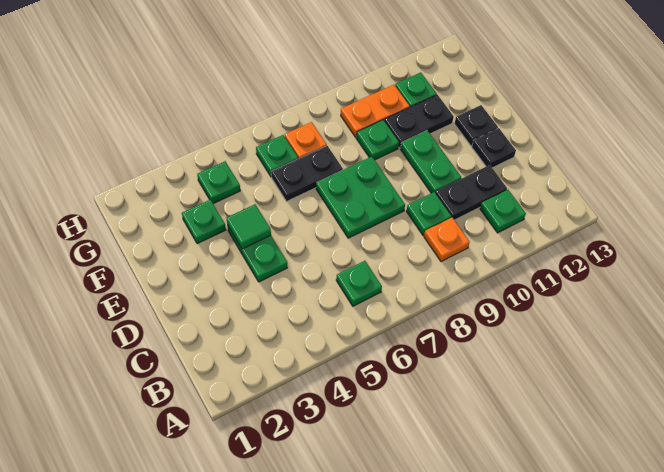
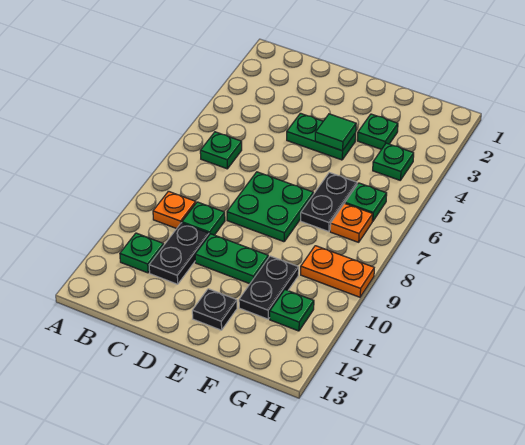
black plate D12 level 1 -> none
green plate F9 level 1 -> none
orange plate G9:G10 level 1 -> orange plate G9:H9 level 1

